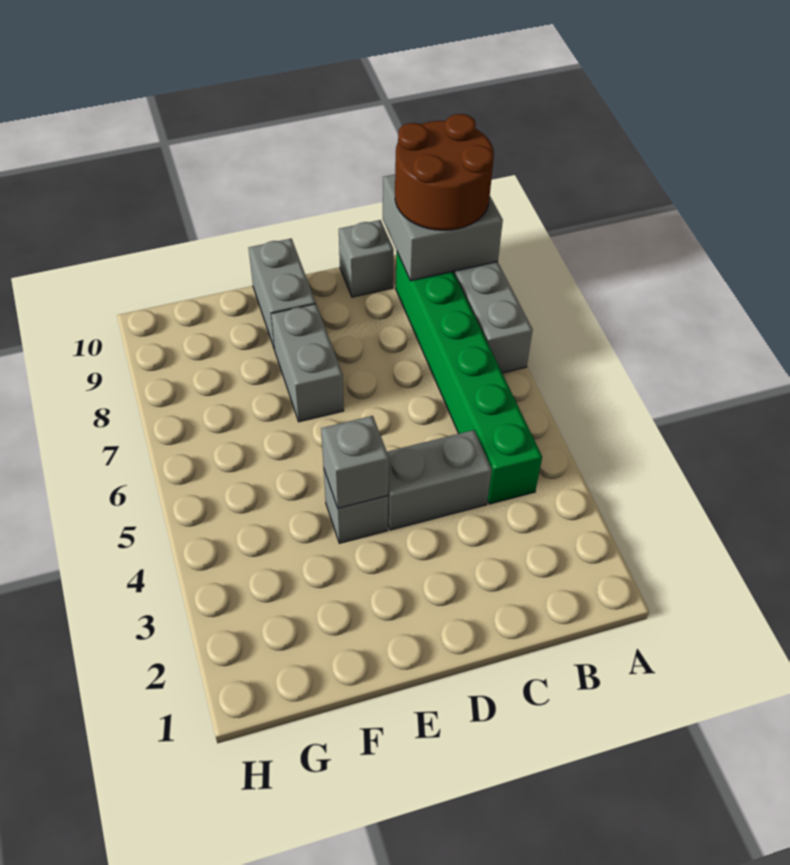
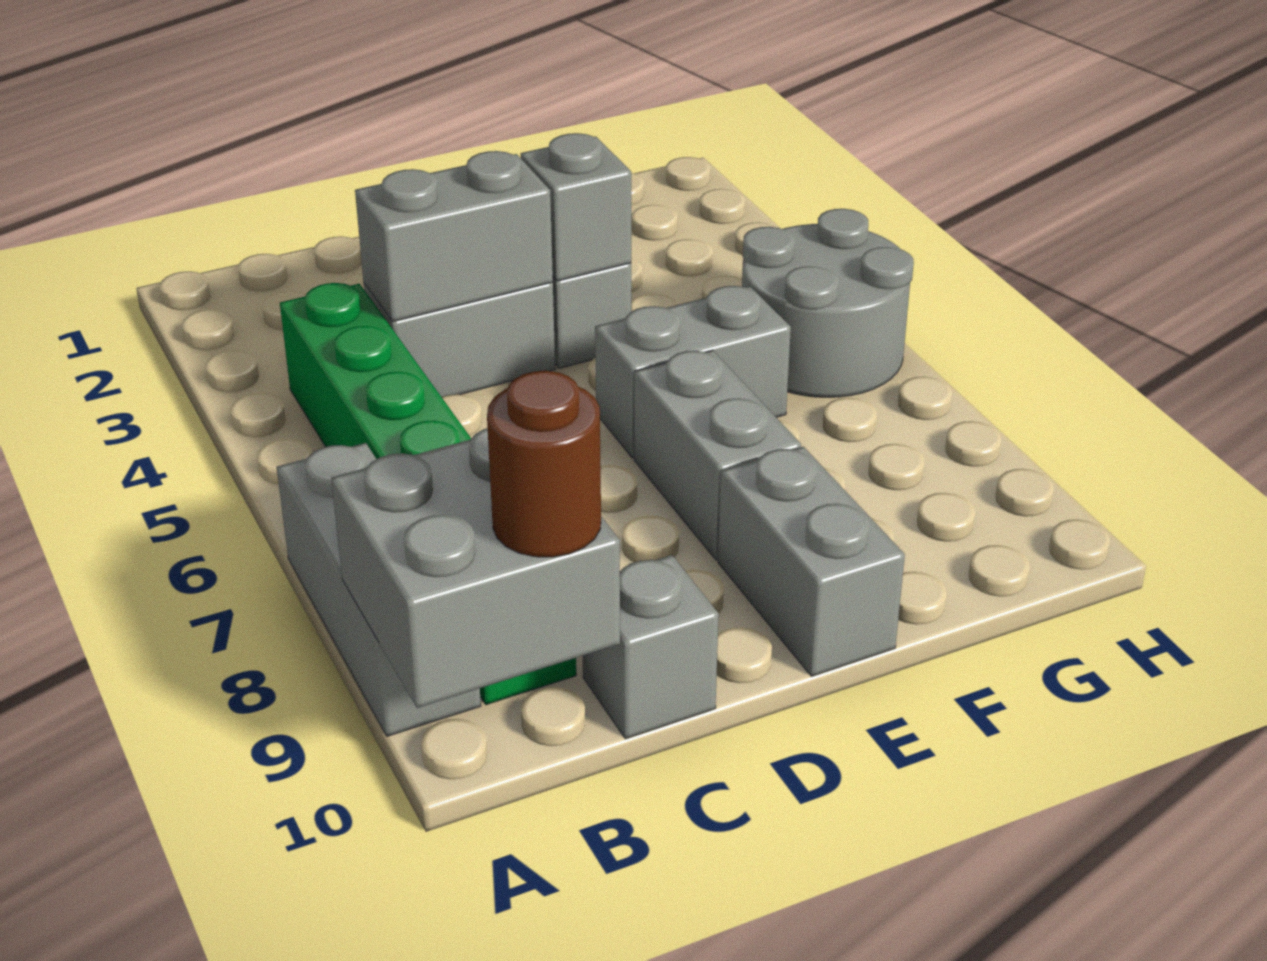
brown round brick A9:B10 level 3 -> brown round brick B10 level 3
none -> grey brick C4:D4 level 2
none -> grey brick E6:F6 level 1
none -> grey round brick G5:H6 level 1

